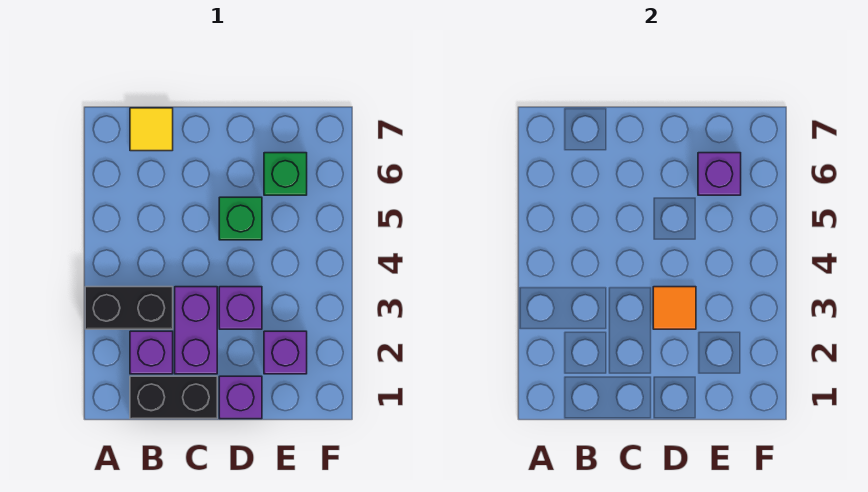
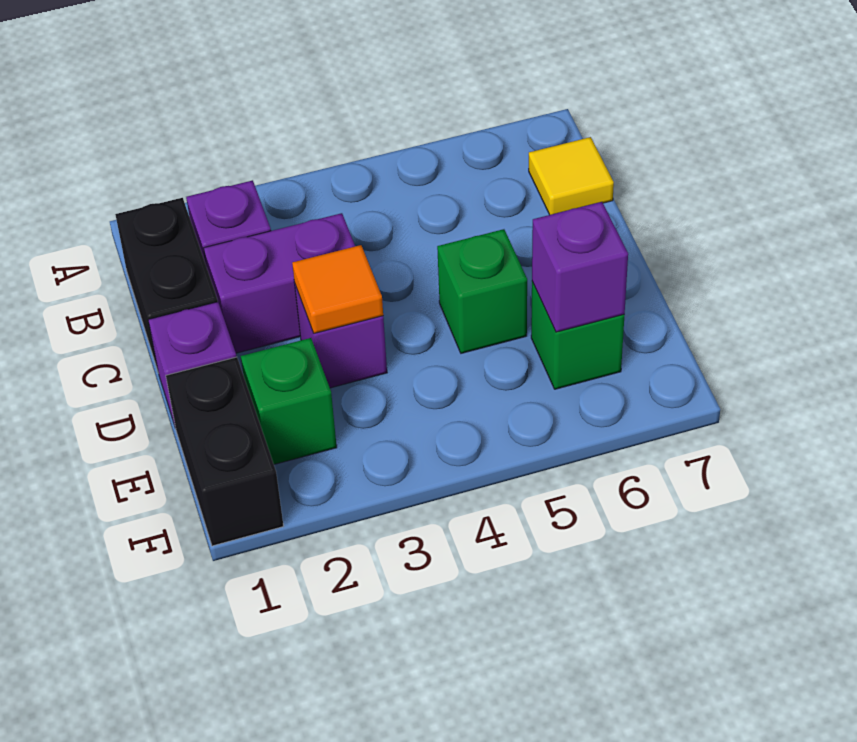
black brick A3:B3 level 1 -> black brick E1:F1 level 1
purple brick E2 level 1 -> green brick E2 level 1

